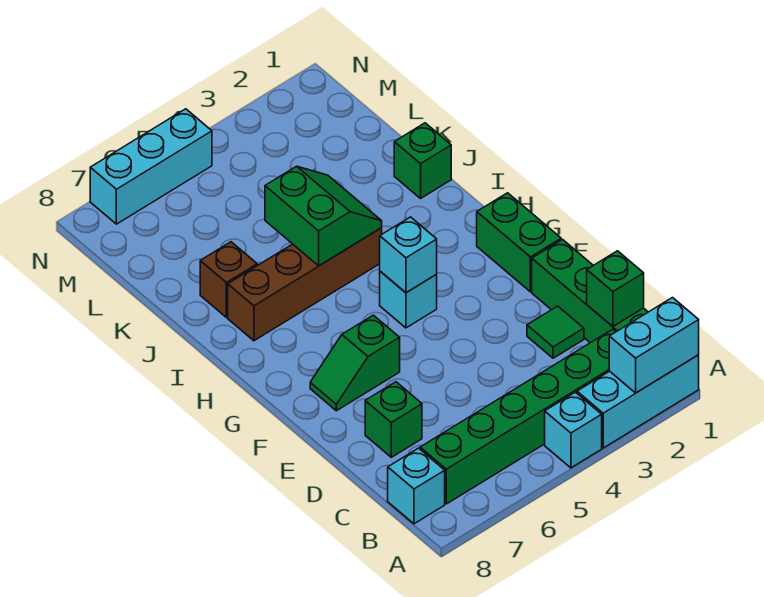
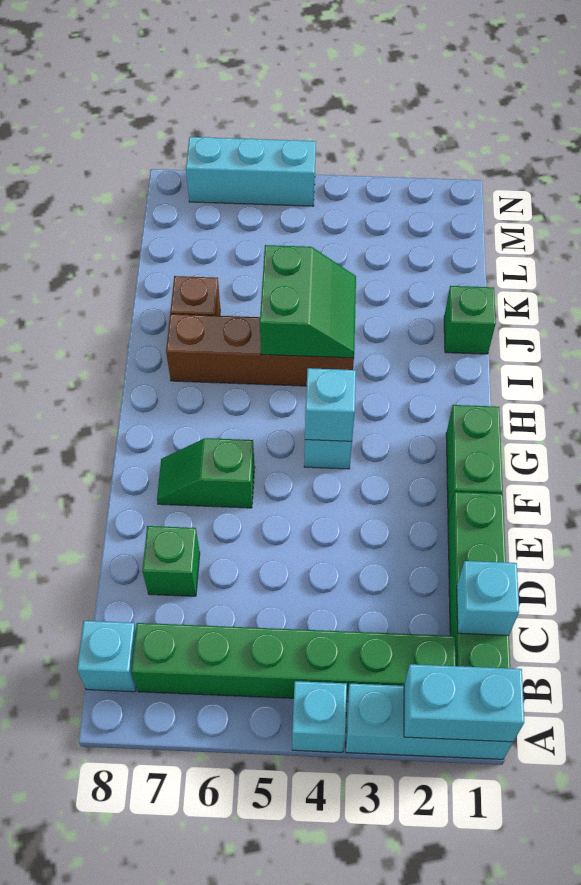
green brick C1 level 2 -> cyan brick C1 level 2
green tile D2 level 1 -> none

